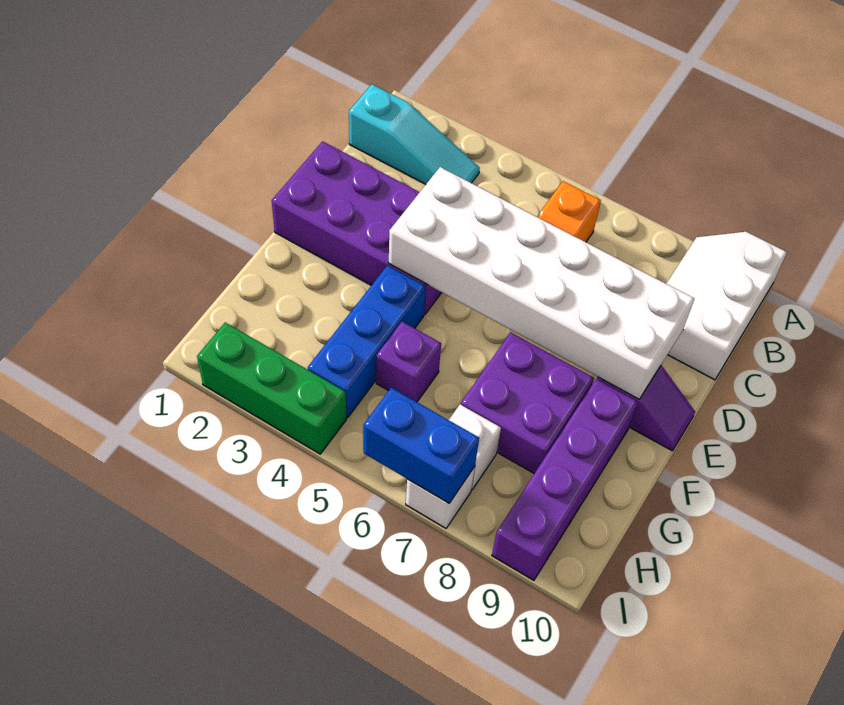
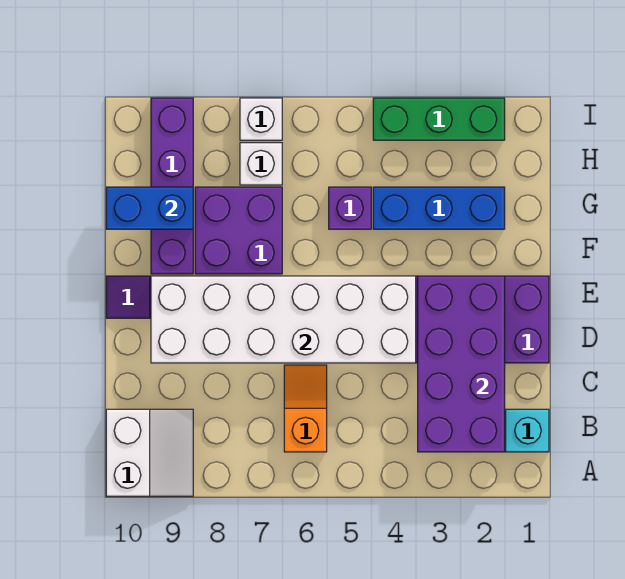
white slope A9:C10 level 1 top 10 -> white slope A9:B10 level 1 top 10
none -> purple brick B2:E3 level 2
blue brick F4:H4 level 1 -> blue brick G2:G4 level 1
blue brick I6:I7 level 2 -> blue brick G9:G10 level 2

